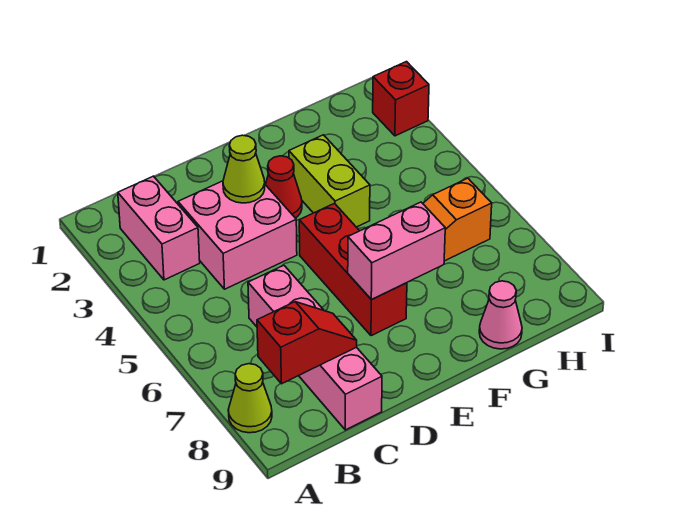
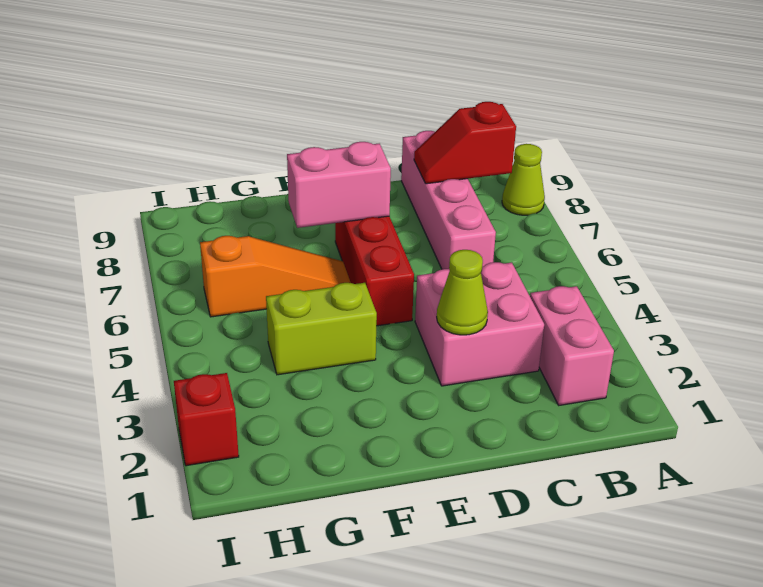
red cone E3 level 1 -> none
lime brick F3:F4 level 1 -> lime brick F4:G4 level 1
pink cone G9 level 1 -> none

